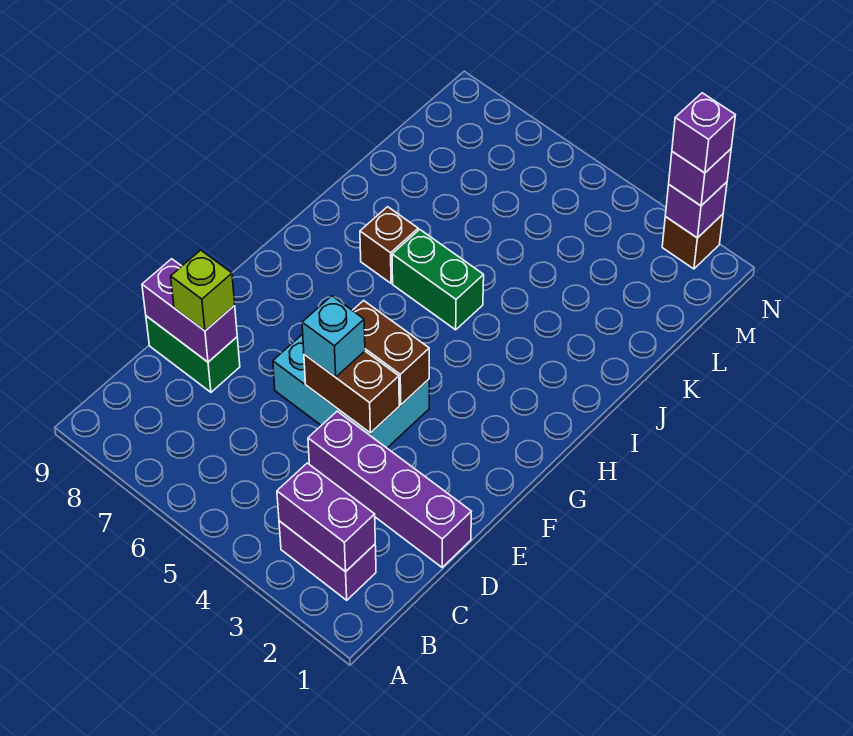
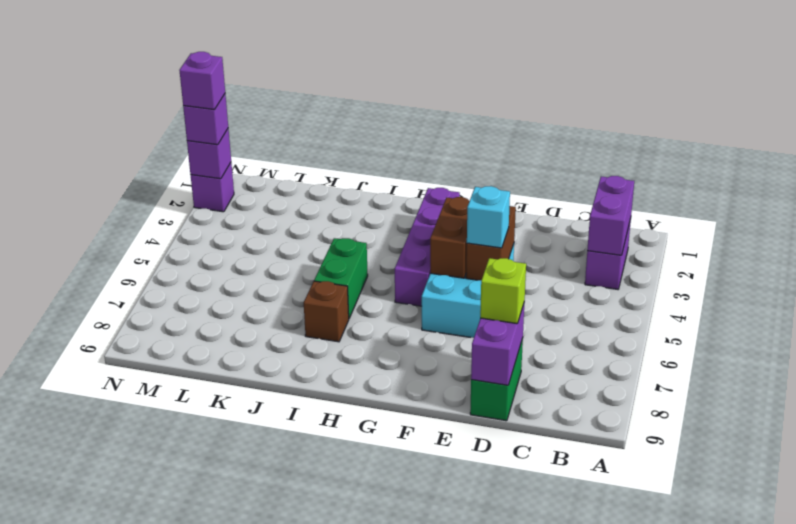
purple brick D1:D4 level 1 -> purple brick G2:G5 level 1
brown brick N2 level 1 -> purple brick N2 level 1

